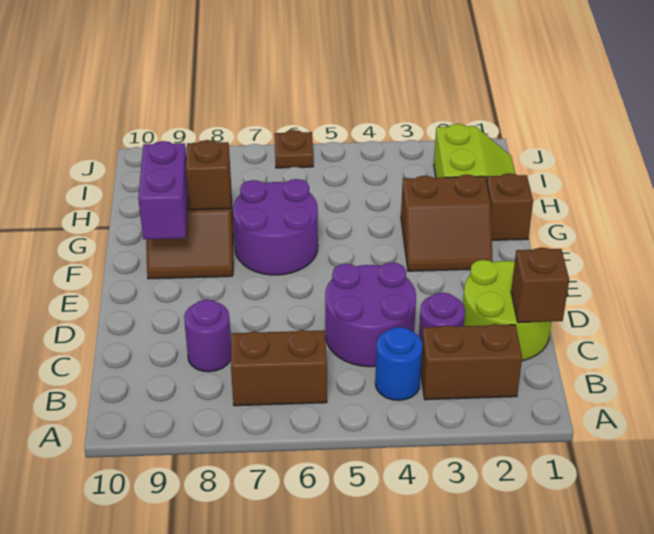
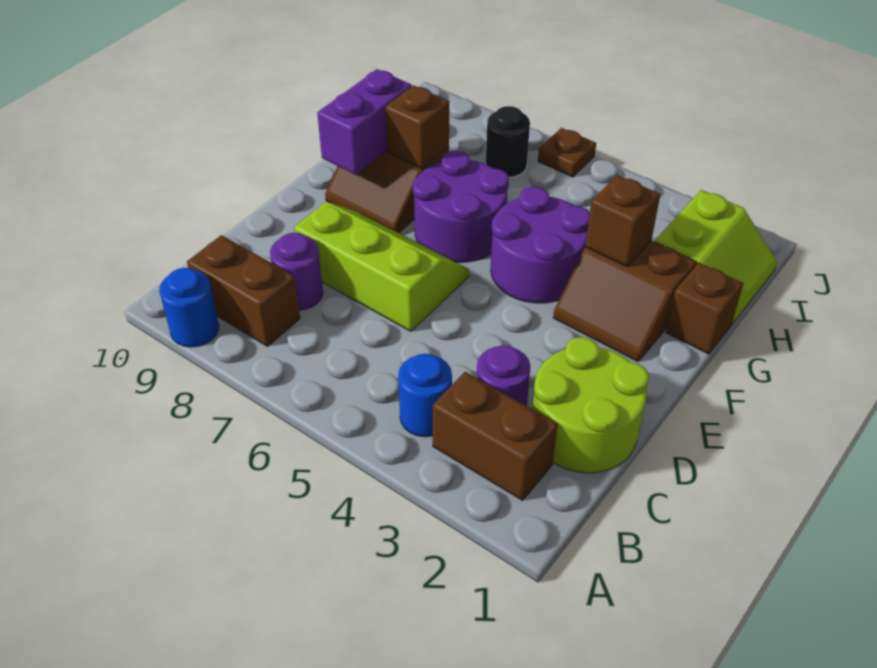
none -> blue round brick A9 level 1
brown brick B6:B7 level 1 -> brown brick B8:B9 level 1
brown brick C1 level 2 -> brown brick G3 level 2
purple round brick C4:D5 level 1 -> purple round brick F4:G5 level 1
none -> lime slope D6:E8 level 1 top D
none -> black round brick I7 level 1

